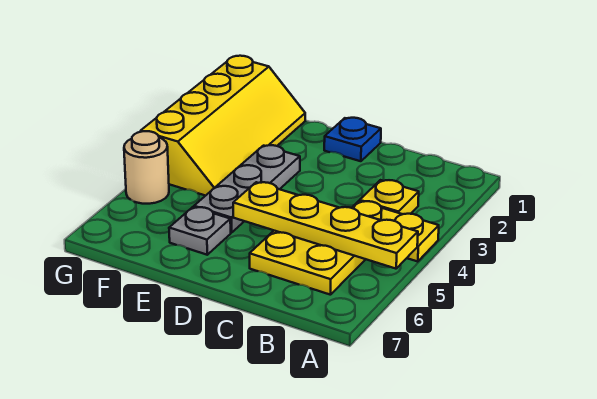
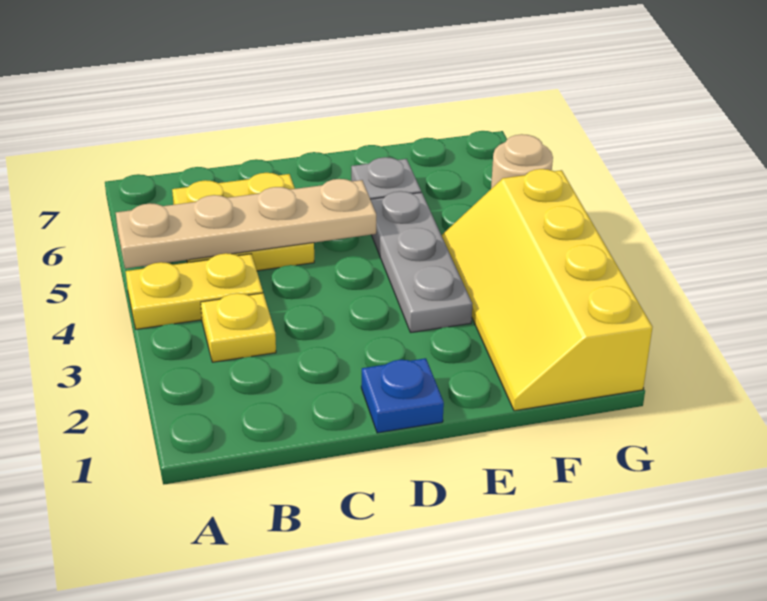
yellow plate A5:D5 level 2 -> tan plate A5:D5 level 2

